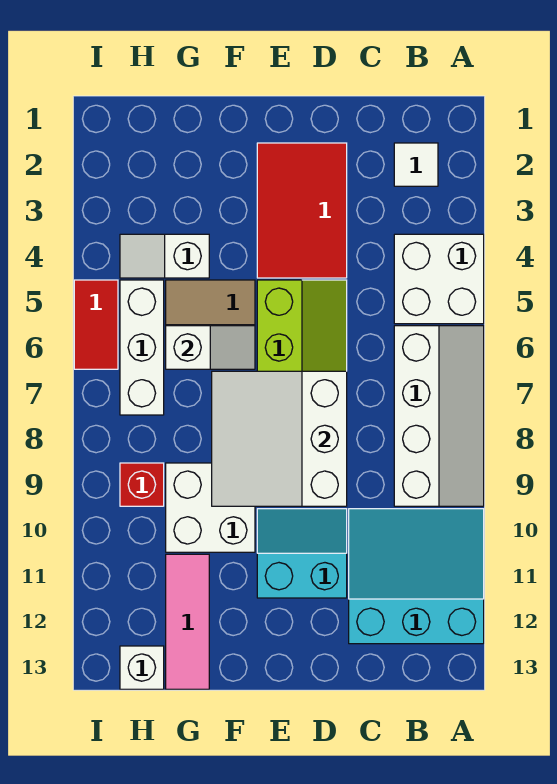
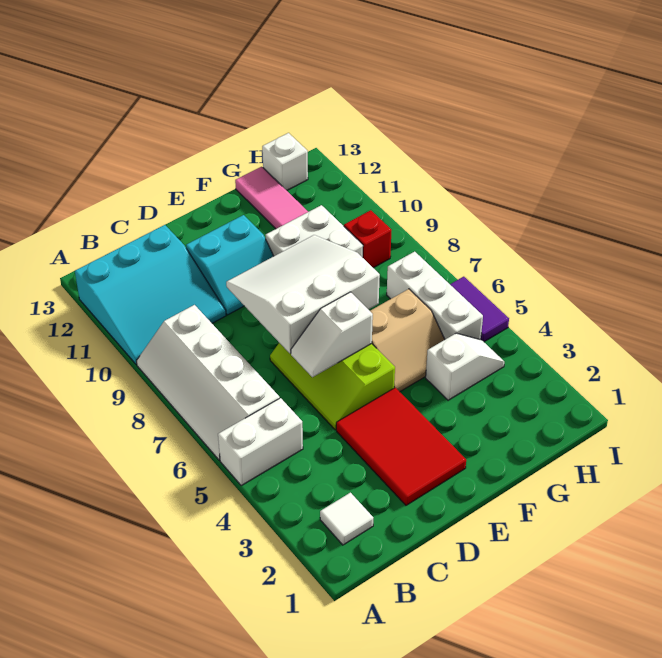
white brick A4:B5 level 1 -> white brick A5:B5 level 1
white slope D7:F9 level 2 top D -> white slope D7:F9 level 2 top 7
white slope F6:G6 level 2 top G -> white slope D6:E6 level 2 top E
red tile I5:I6 level 1 -> purple tile I5:I6 level 1

